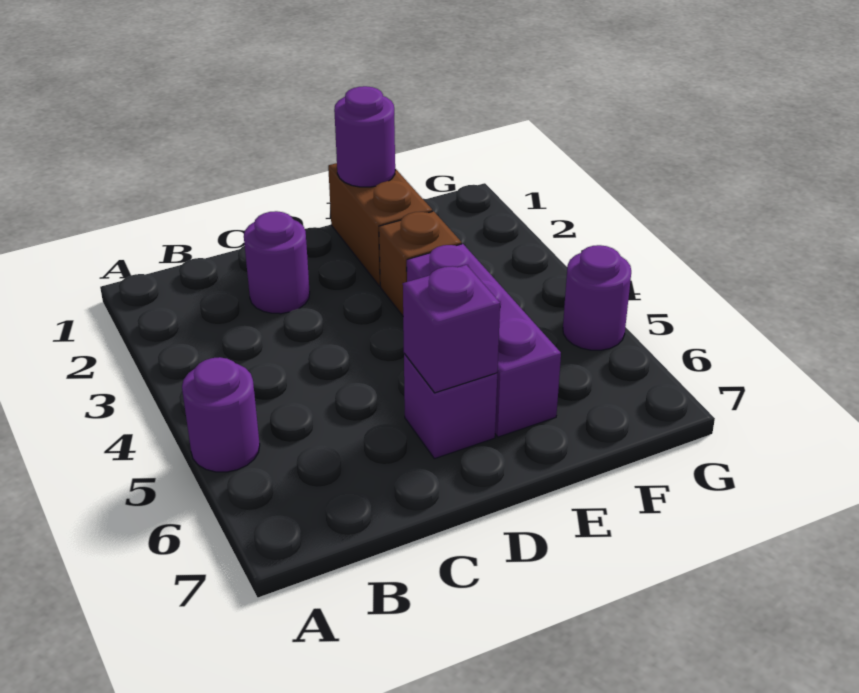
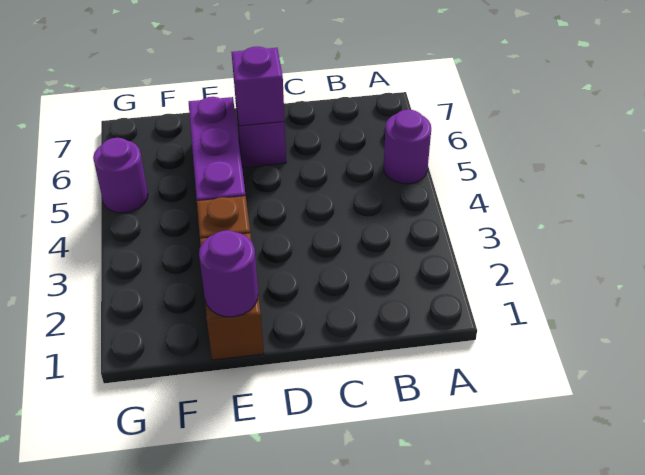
purple round brick C2 level 1 -> none

